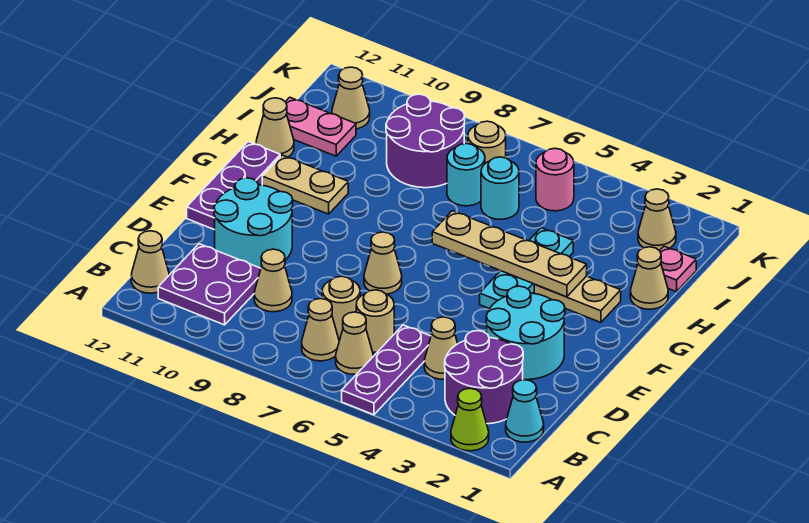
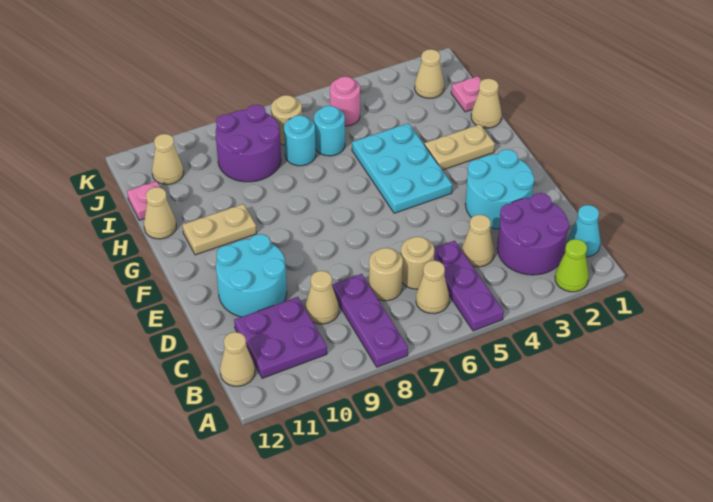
tan cone B7 level 1 -> none
tan cone E7 level 1 -> none
purple plate E12:G12 level 1 -> purple plate A8:C8 level 1
cyan plate F4:H4 level 1 -> cyan plate F4:H5 level 1
tan plate G3:G6 level 2 -> none
pink plate I11:I12 level 1 -> pink plate I12 level 1

